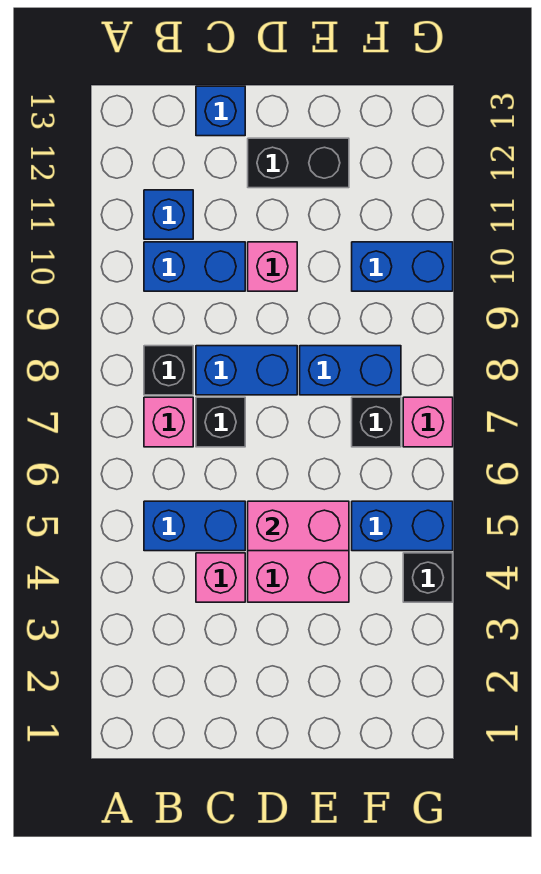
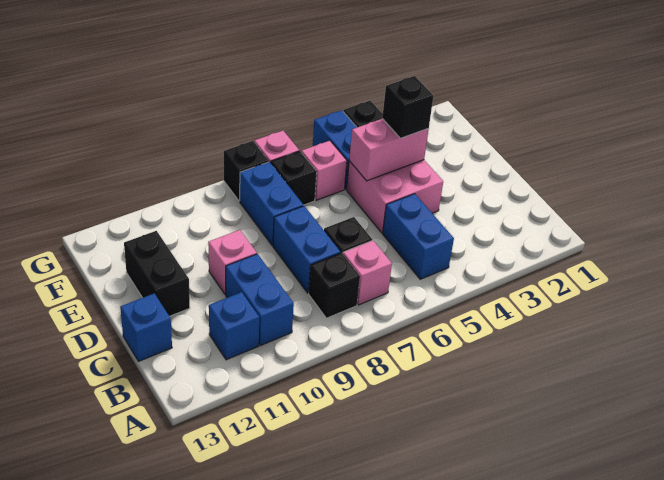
pink brick C4 level 1 -> pink brick F6 level 1
pink brick D5:E5 level 2 -> pink brick E4:E5 level 2
none -> black brick E4 level 3
blue brick F10:G10 level 1 -> none
none -> black brick G8 level 1

